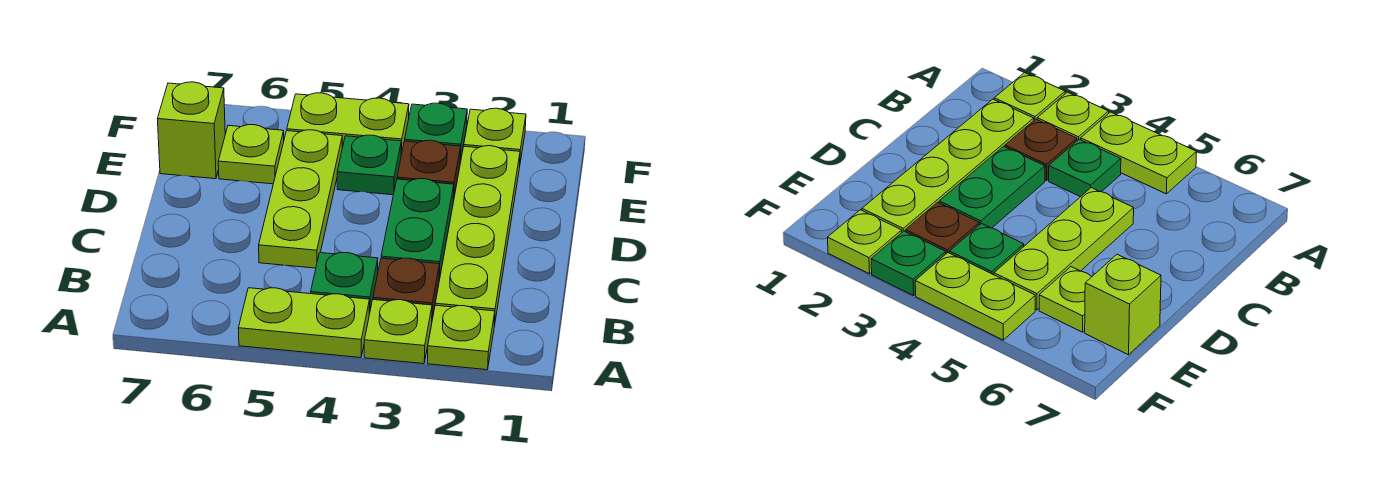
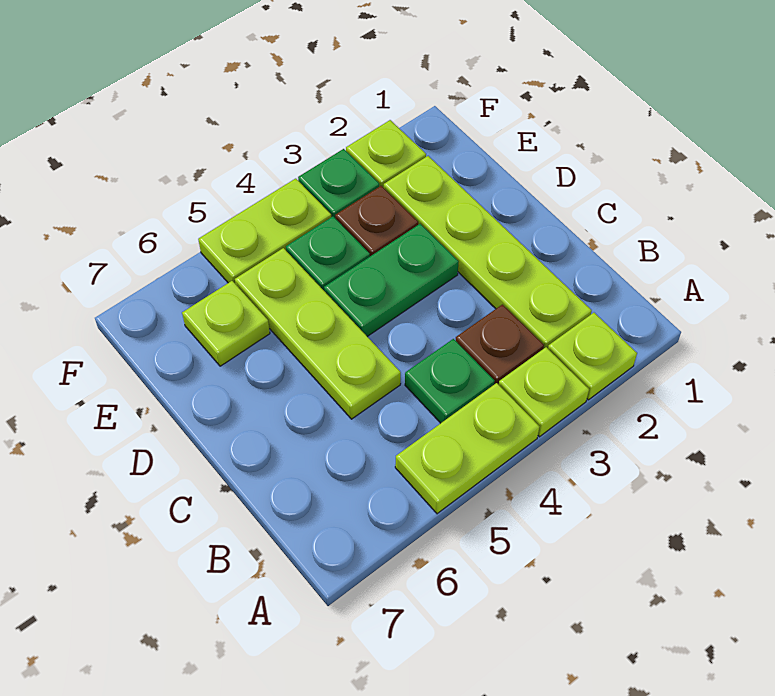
green plate C3:D3 level 1 -> green plate D3:D4 level 1
lime brick E7 level 1 -> none

